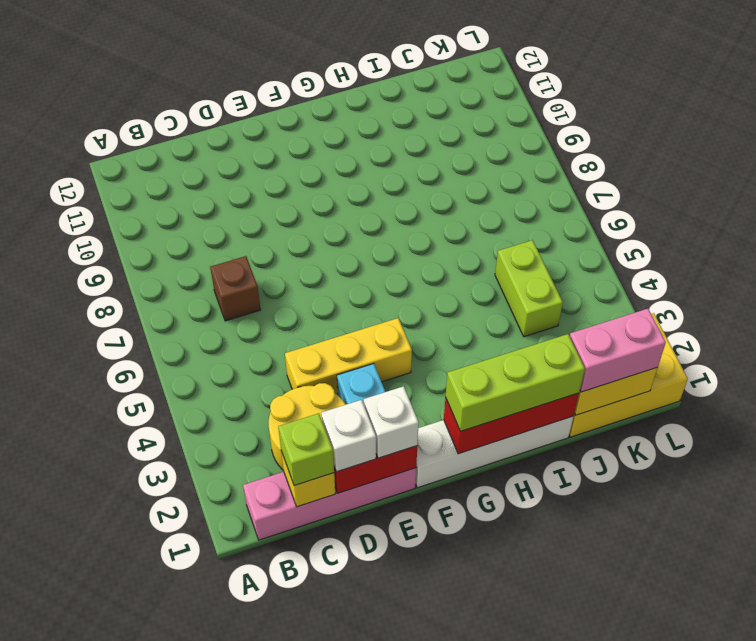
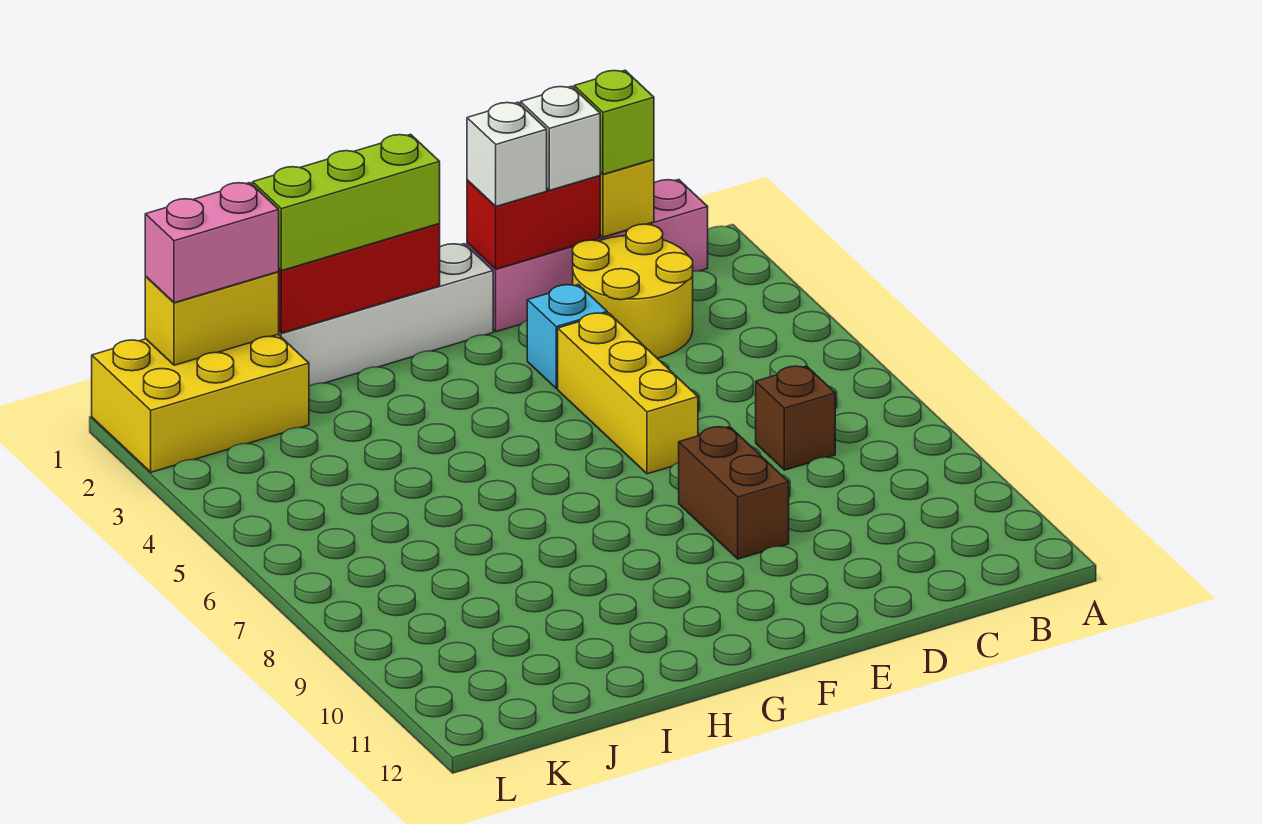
yellow brick D4:F4 level 1 -> yellow brick E4:E6 level 1
none -> brown brick E8:E9 level 1
lime brick J4:J5 level 1 -> none

